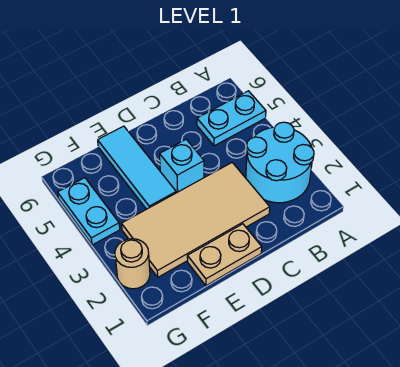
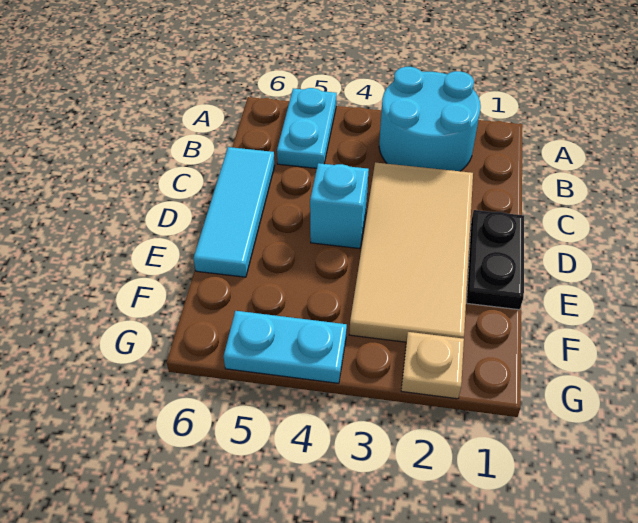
tan plate D1:E1 level 1 -> black plate D1:E1 level 1
cyan tile E4:E6 level 1 -> cyan tile C6:E6 level 1
tan round brick G2 level 1 -> tan plate G2 level 1

